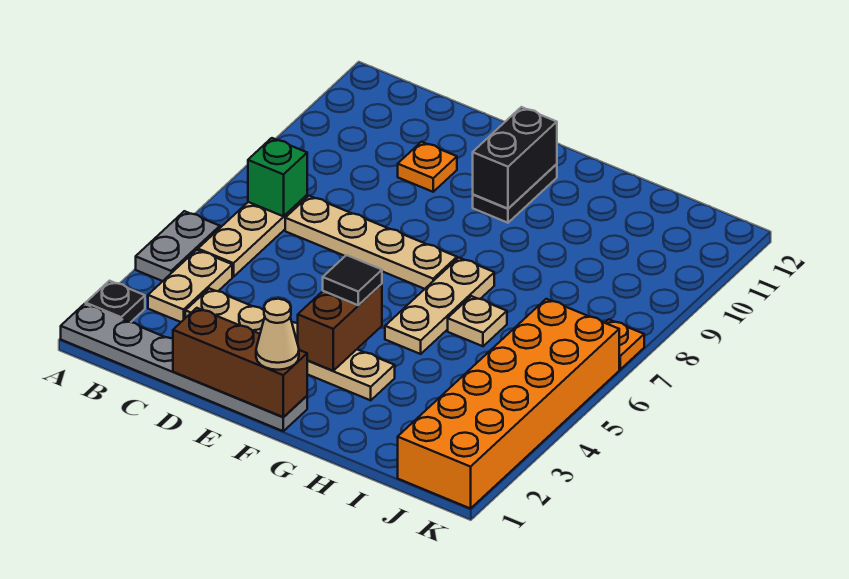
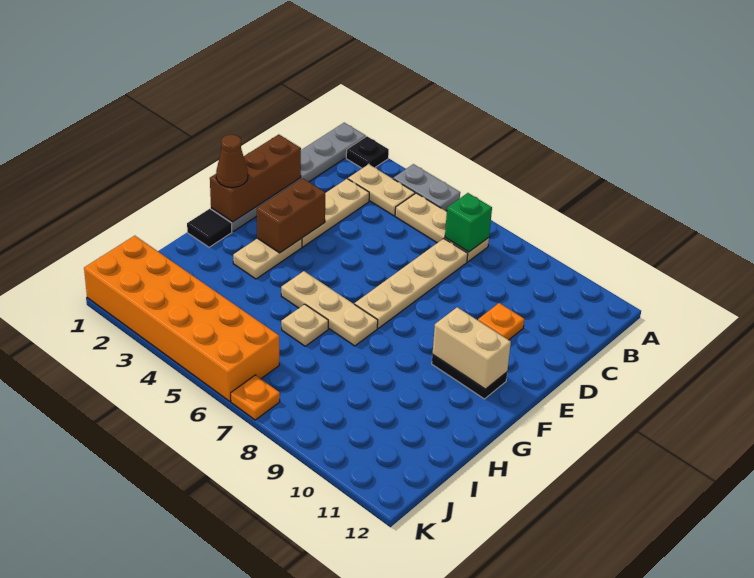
tan cone F1 level 3 -> brown cone F1 level 3
brown brick F3:F4 level 2 -> brown brick E3:F3 level 2
black tile F4 level 3 -> black tile G1 level 1
black brick F10:F11 level 2 -> tan brick F10:F11 level 2

